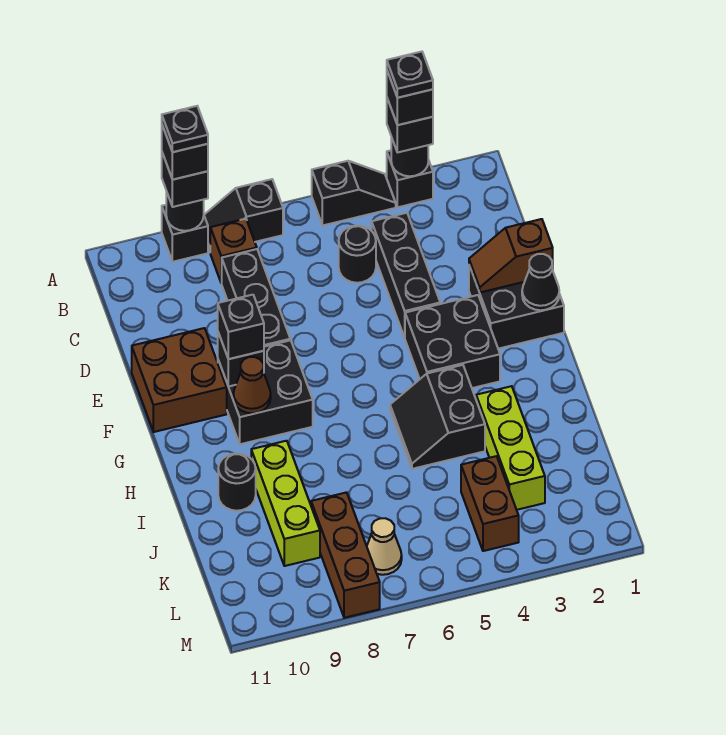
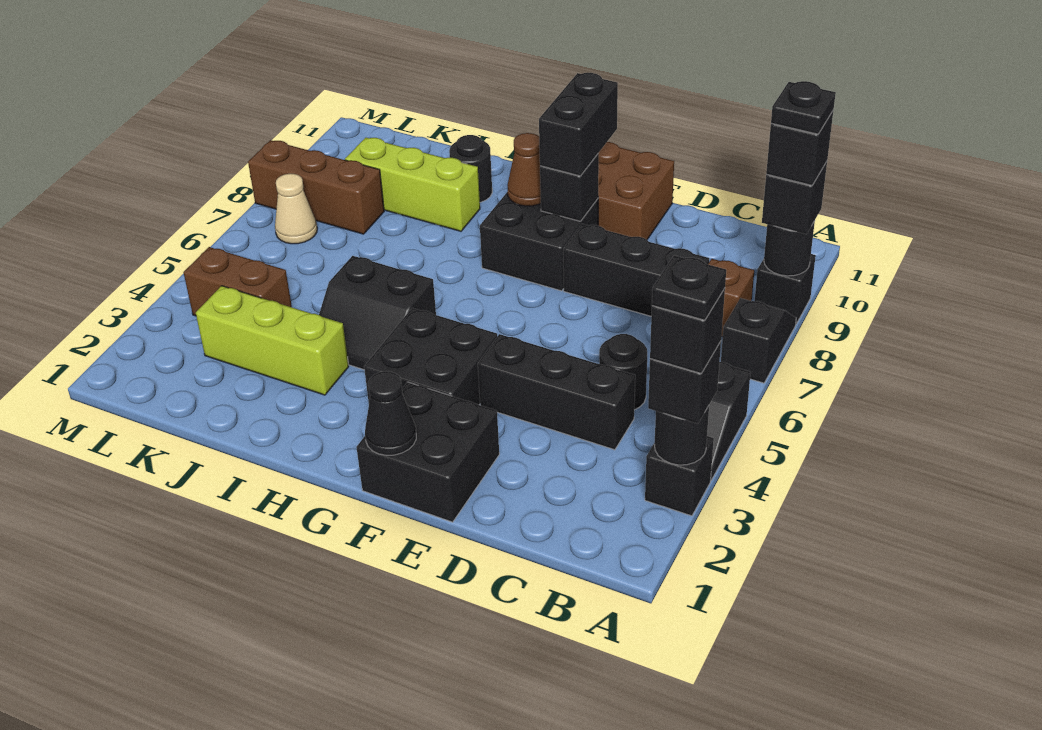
brown slope E1:E2 level 2 top 1 -> none
black brick F9 level 3 -> black brick F9:F10 level 3
black slope H4:I5 level 1 top 4 -> black slope H4:I5 level 1 top 5

